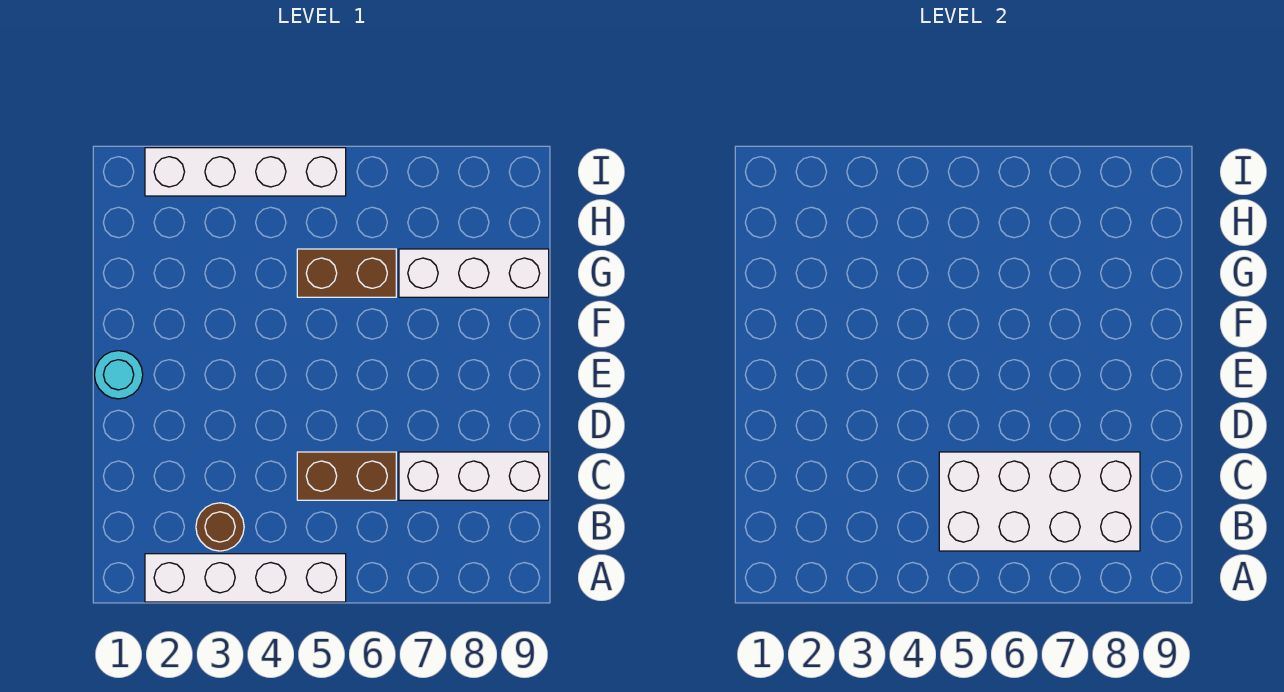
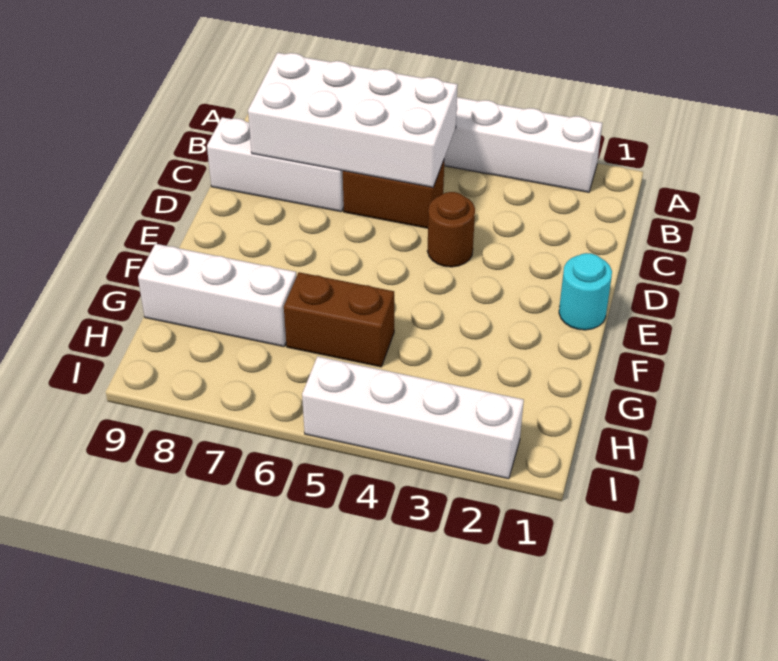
brown round brick B3 level 1 -> brown round brick D4 level 1

